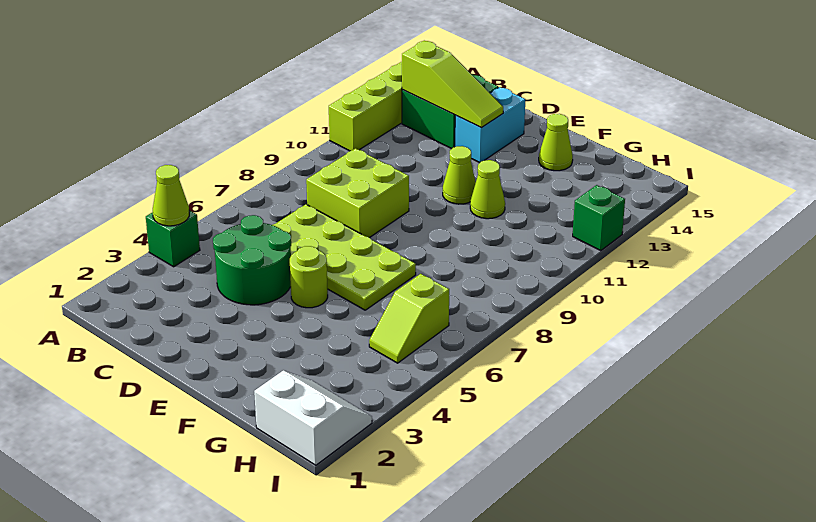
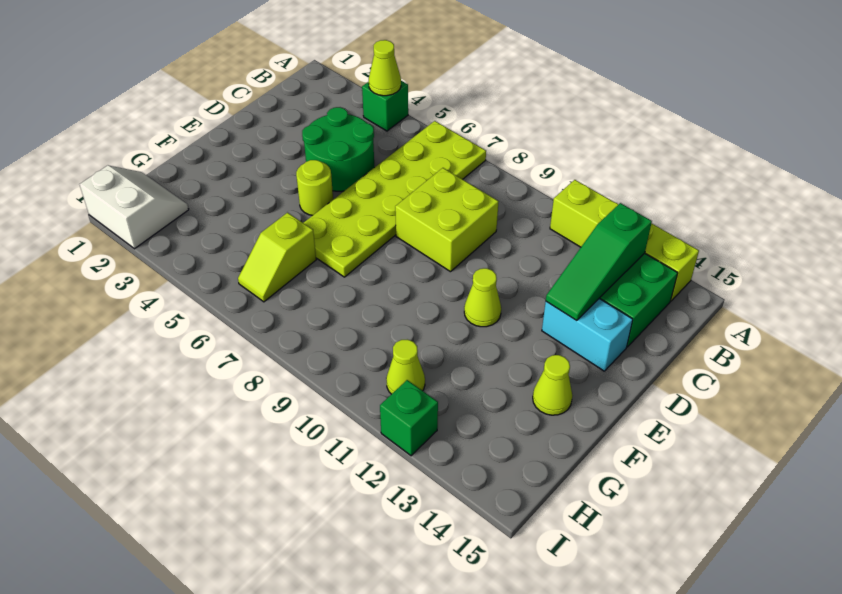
lime slope B13:D13 level 2 top B -> green slope B13:D13 level 2 top B
lime plate C6:F7 level 1 -> lime plate A6:F7 level 1
lime cone F11 level 1 -> lime cone H11 level 1
white slope H1:I2 level 1 top 1 -> white slope H1:I2 level 1 top I
lime slope H5:H6 level 1 top 6 -> lime slope G6:H6 level 1 top G

